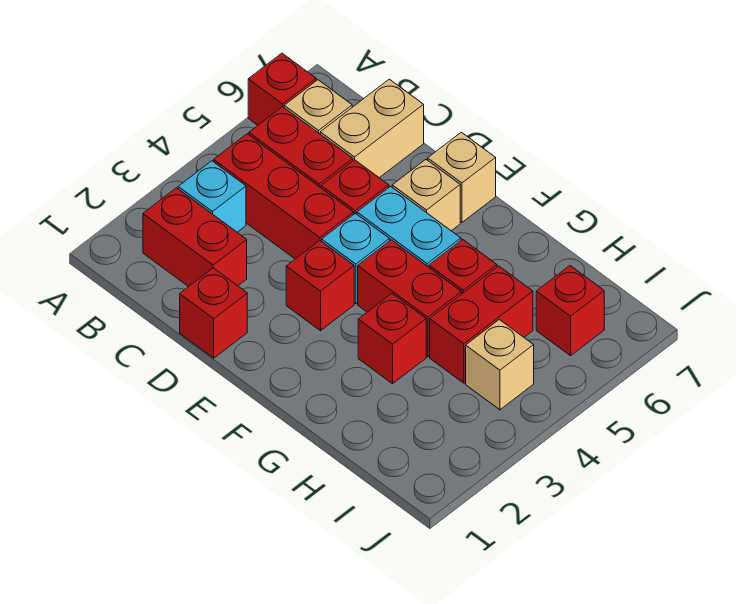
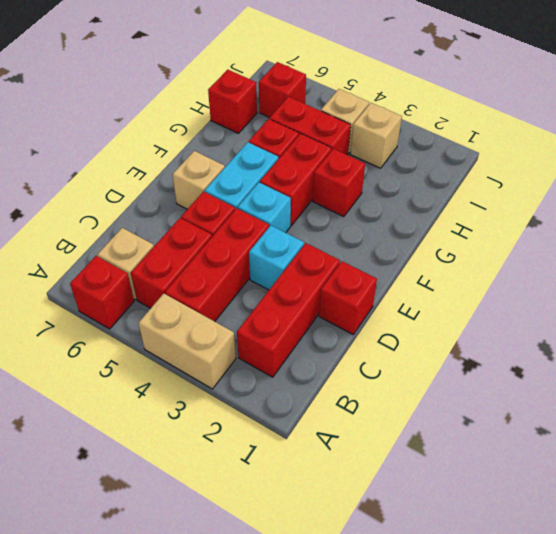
red brick B2:C2 level 1 -> red brick B2:D2 level 1
cyan brick B3 level 1 -> cyan brick D3 level 1
tan brick C6:C7 level 1 -> tan brick A3:A4 level 1
red brick E3 level 1 -> red brick H7 level 1
tan brick E7 level 1 -> tan brick I3 level 1

